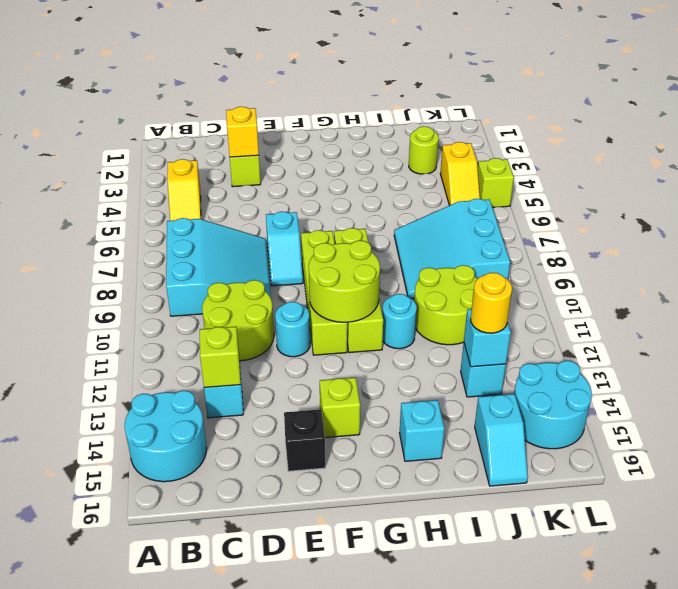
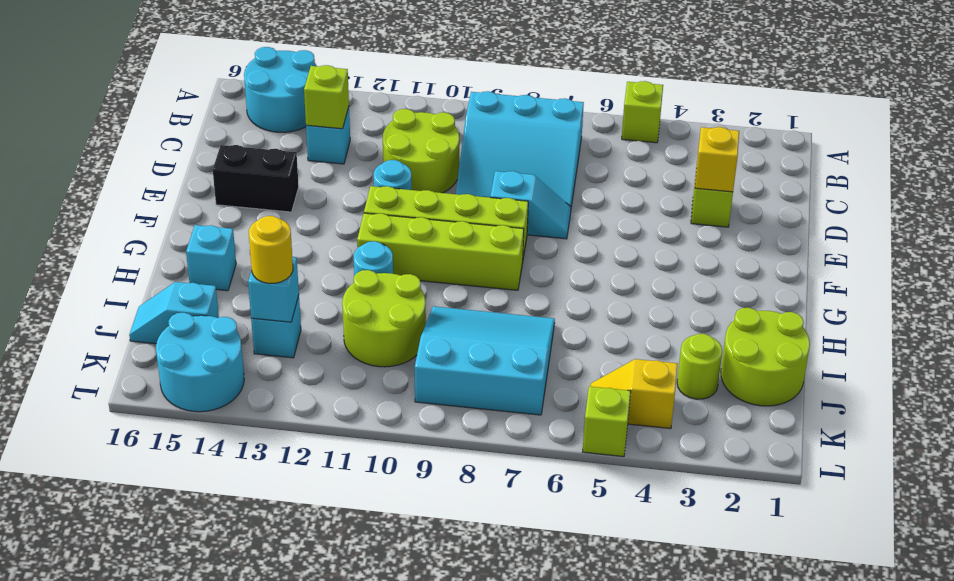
yellow slope B4:B5 level 1 top 4 -> none
cyan slope E7:E8 level 1 top 7 -> cyan slope E7:E8 level 1 top 8
black brick E15 level 1 -> black brick E14:E15 level 1
lime round brick F10:G11 level 2 -> lime round brick I1:J2 level 1
lime brick F14 level 1 -> lime brick A5 level 1

